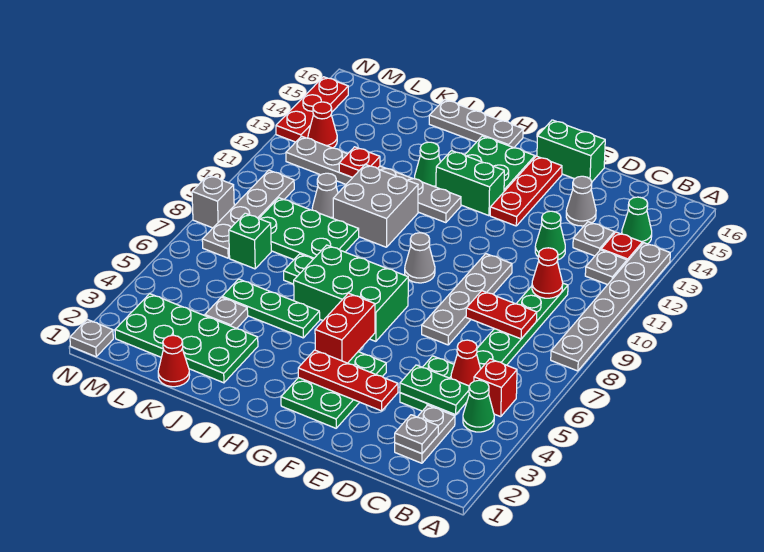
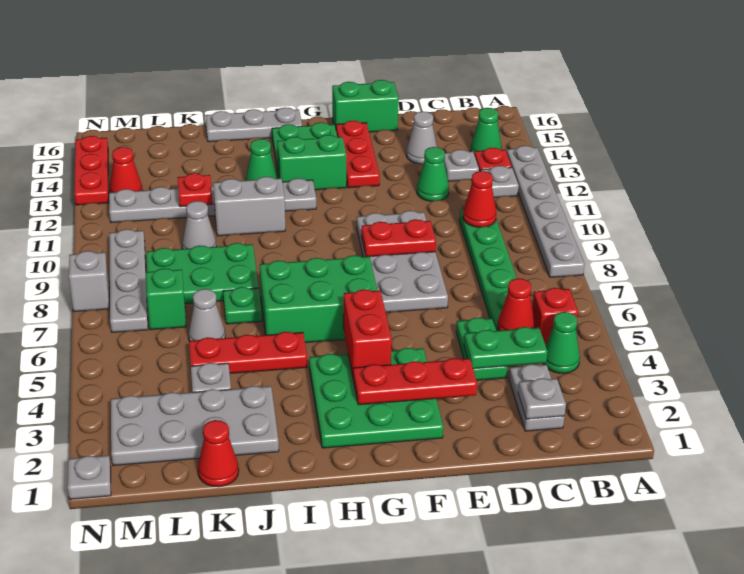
red plate C8:D8 level 2 -> red plate E9:F9 level 2
grey plate E7:E10 level 1 -> grey plate E7:F10 level 1
green plate F2:G4 level 1 -> green plate F2:H4 level 1
grey cone G9 level 1 -> grey cone K6 level 1
green plate I5:K5 level 1 -> red plate I5:K5 level 1
grey brick I10:J11 level 1 -> grey brick I11:J11 level 1
green plate J2:M3 level 1 -> grey plate J2:M3 level 1

